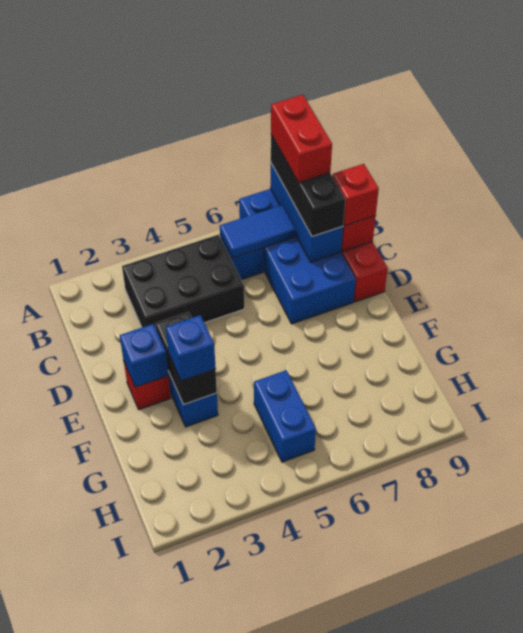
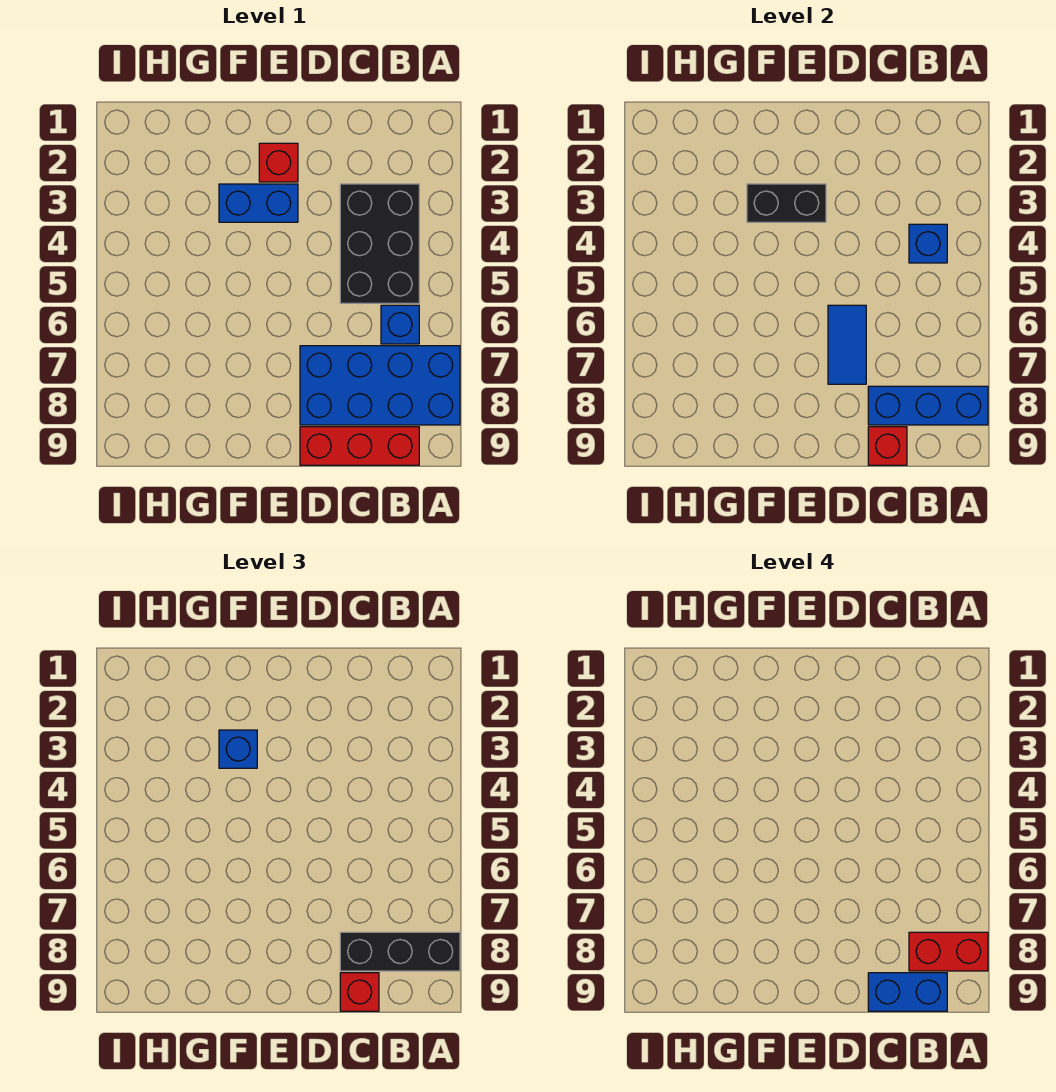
blue tile B6:B7 level 2 -> blue tile D6:D7 level 2
blue brick E2 level 2 -> blue brick B4 level 2
blue brick G5:H5 level 1 -> blue brick B9:C9 level 4

